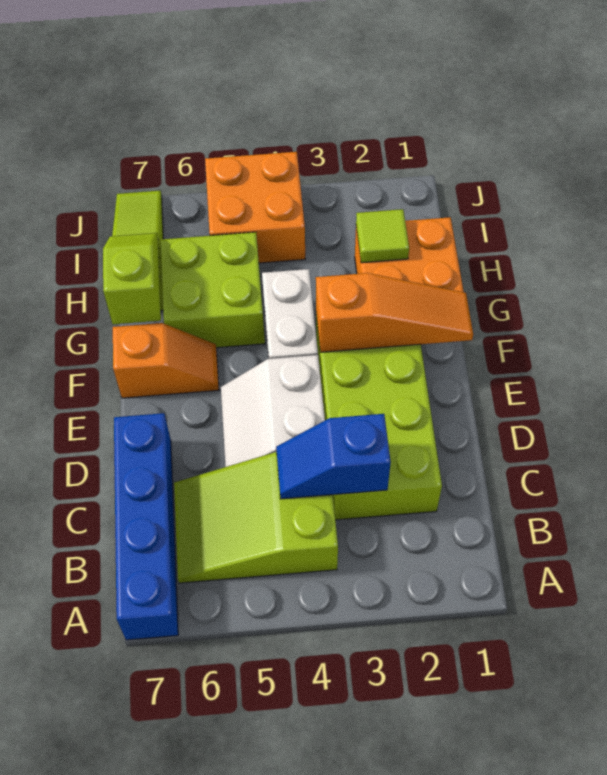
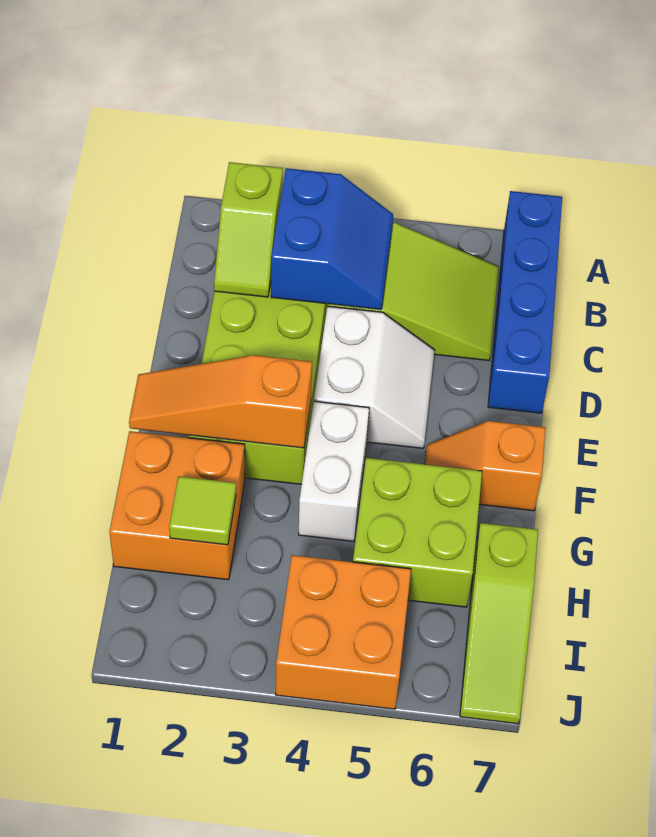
blue slope C3:C4 level 2 top 3 -> blue slope B3:C4 level 2 top 3
lime slope G7:H7 level 2 top G -> lime slope B2:C2 level 2 top B

